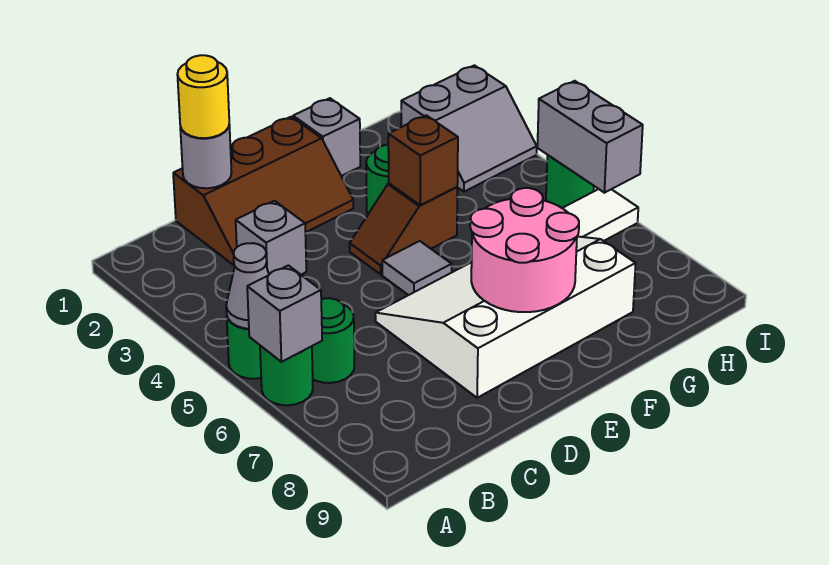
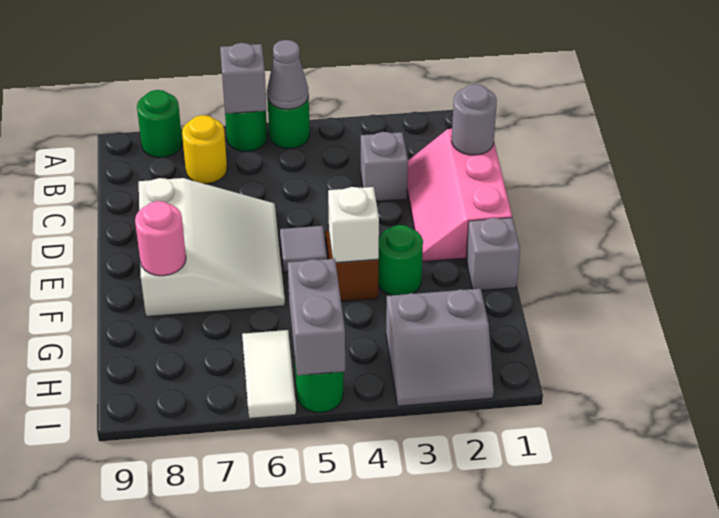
green round brick B6 level 1 -> green round brick A8 level 1
brown slope C1:E2 level 1 top 1 -> pink slope C1:E2 level 1 top 1
yellow round brick C1 level 3 -> yellow round brick B7 level 1
white slope D6:G8 level 1 top 8 -> white slope D6:F8 level 1 top 8
pink round brick E7:F8 level 2 -> pink round brick F8 level 2
brown brick F4 level 2 -> white brick F4 level 2
grey slope H2:I3 level 1 top 2 -> grey slope H2:I3 level 1 top H
grey brick I5:I6 level 2 -> grey brick H5:I5 level 2

